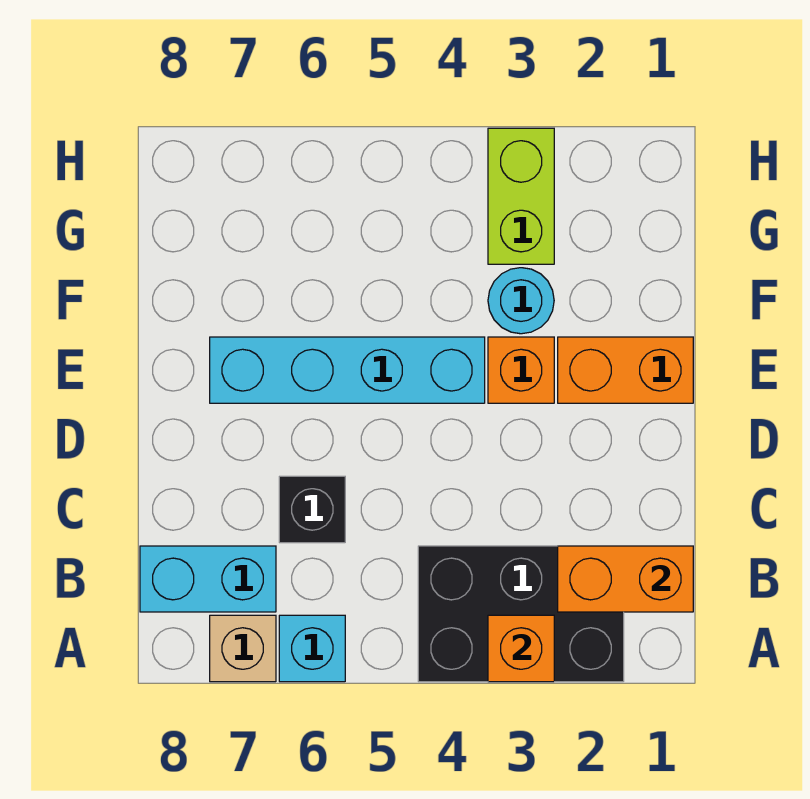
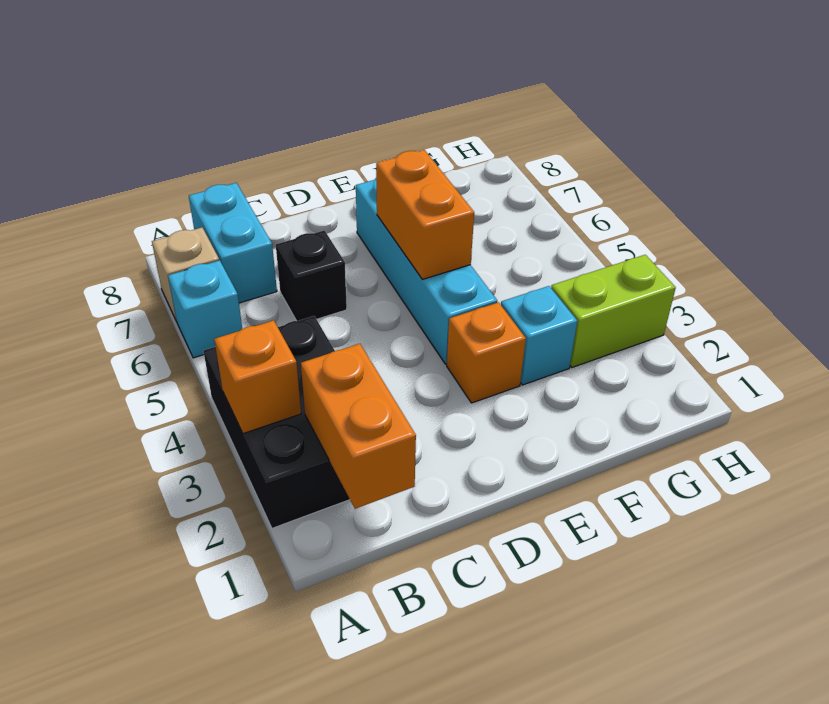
orange brick E1:E2 level 1 -> orange brick E5:E6 level 2
cyan round brick F3 level 1 -> cyan brick F3 level 1

